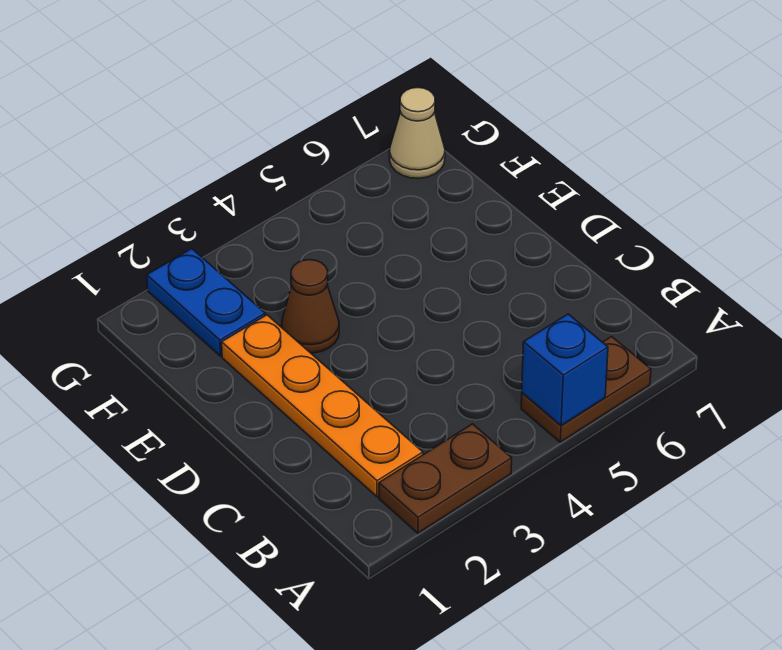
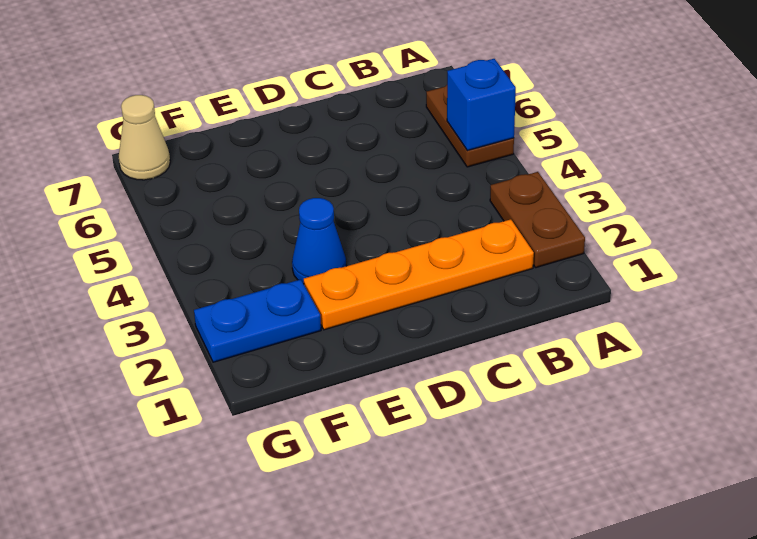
brown cone E3 level 1 -> blue cone E3 level 1

